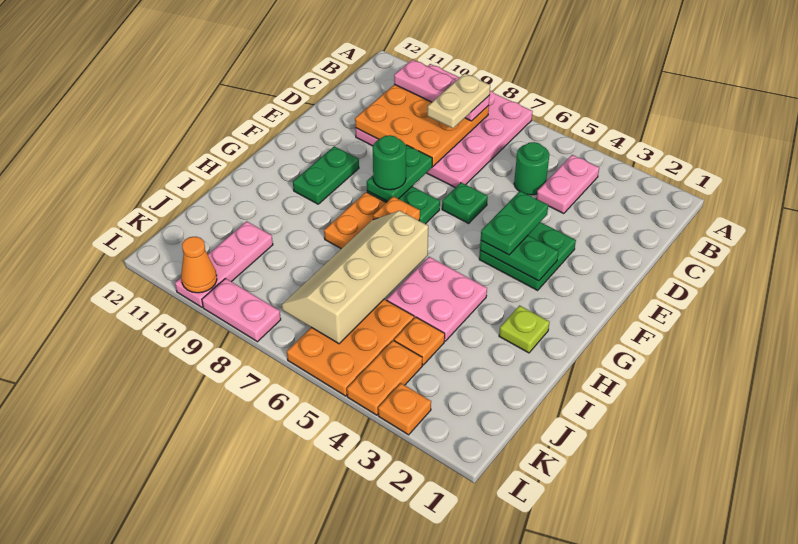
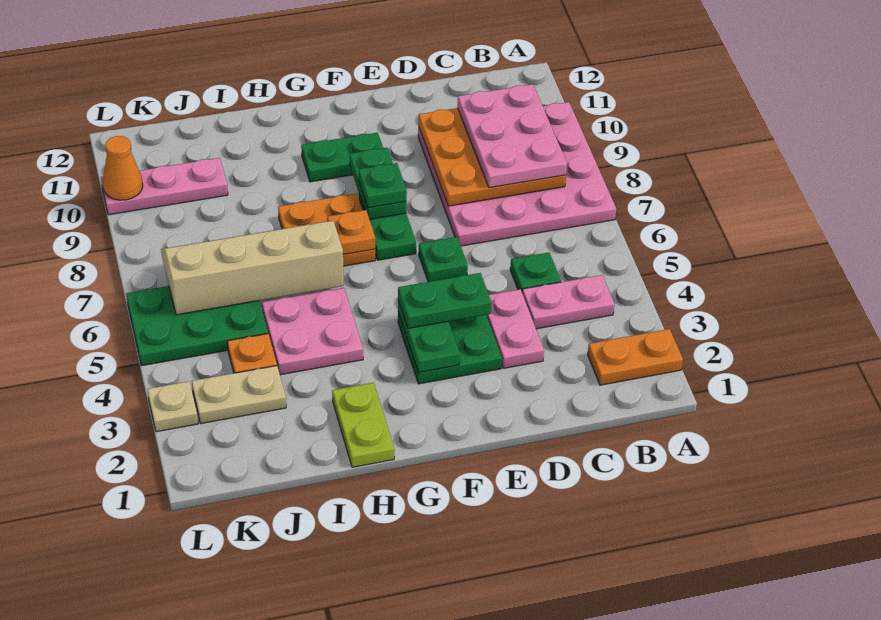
pink plate B8:B10 level 3 -> pink plate B8:C10 level 3
tan plate B8:C8 level 4 -> tan plate J3:K3 level 1
green round brick C5 level 1 -> green plate C5 level 1
green plate E8:F8 level 2 -> green plate F8:F9 level 2
green round brick F8 level 3 -> green plate F8 level 3
lime plate H2 level 1 -> lime plate H1:H2 level 1
orange plate J5:L6 level 1 -> green plate J5:L6 level 1
orange plate K4:L4 level 1 -> orange plate A2:B2 level 1
orange plate L3 level 1 -> tan plate L3 level 1
pink plate L8:L9 level 1 -> pink plate D3:D4 level 1

